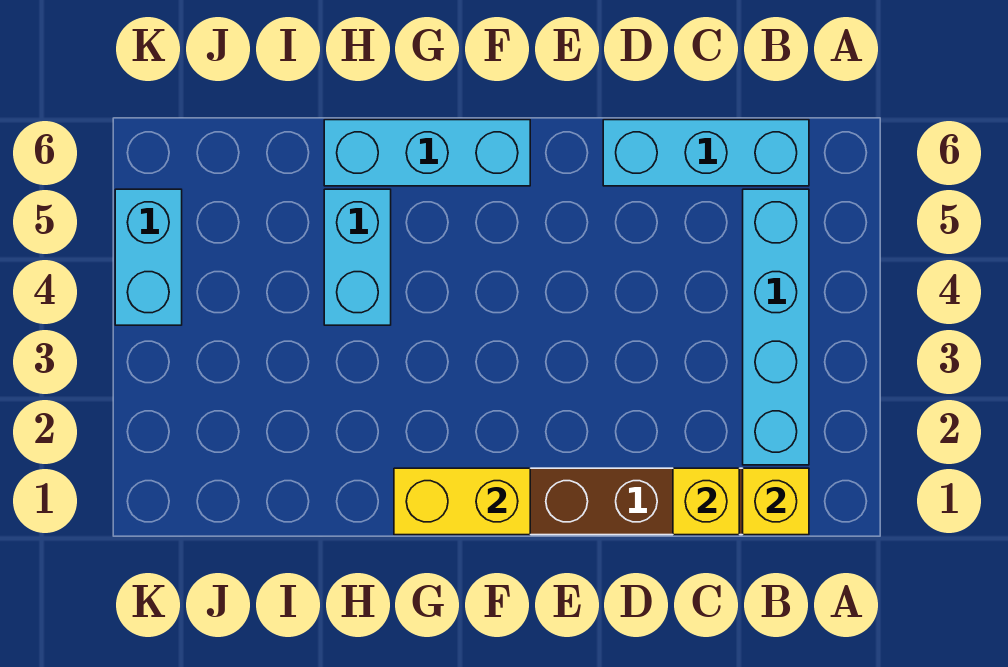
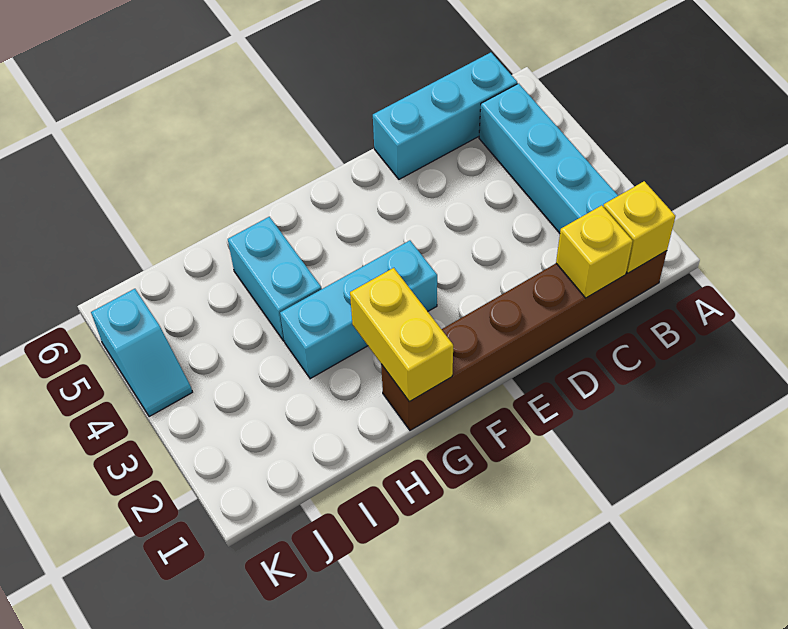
yellow brick F1:G1 level 2 -> yellow brick G1:G2 level 2
cyan brick F6:H6 level 1 -> cyan brick F3:H3 level 1
cyan brick K4:K5 level 1 -> cyan slope K4:K5 level 1 top 5

